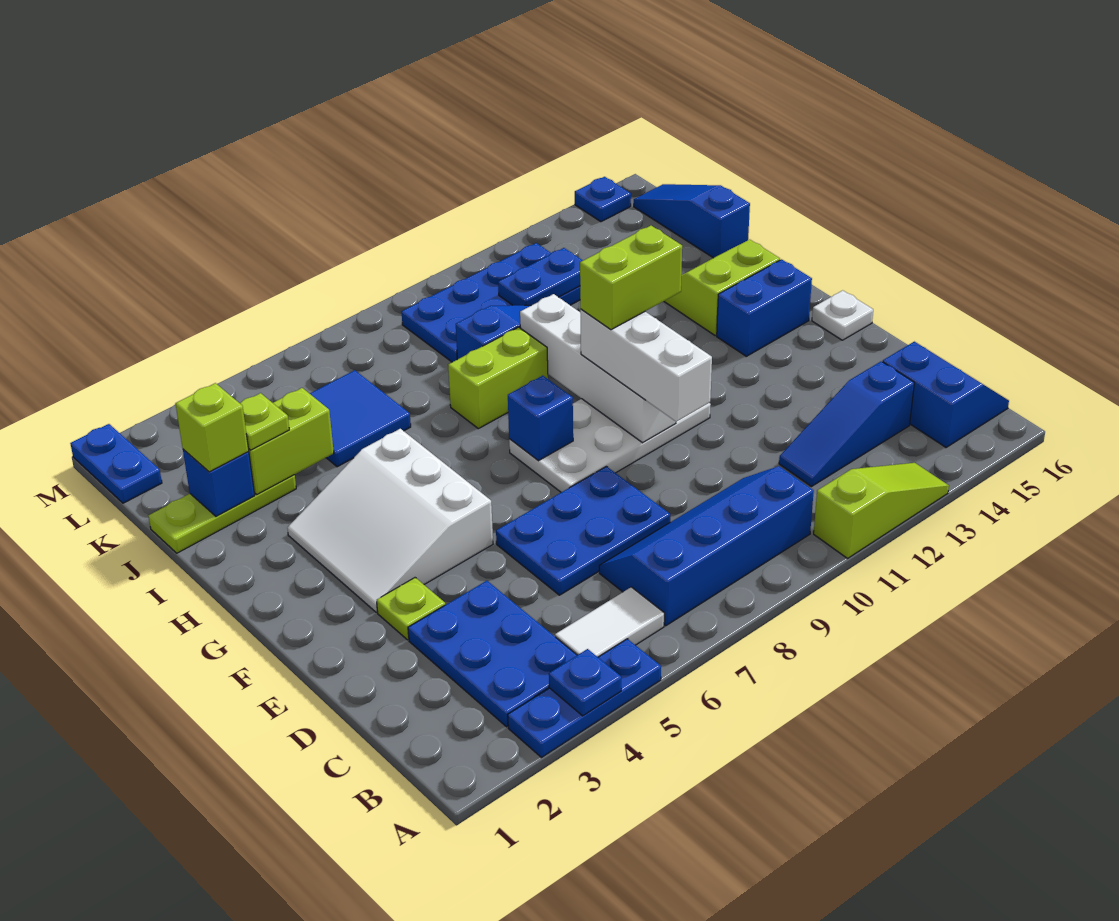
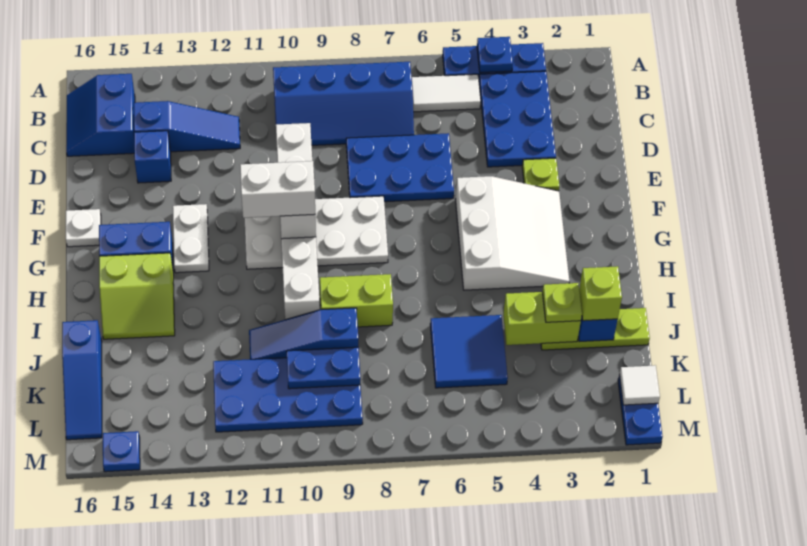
lime slope A11:A13 level 1 top 11 -> none
none -> white plate F13:G13 level 1
blue brick G8 level 2 -> blue brick D14 level 1
lime brick G10:G11 level 4 -> white brick G10:G11 level 4
blue plate K11:K12 level 2 -> blue plate K9:K10 level 2
none -> white tile L1 level 2

